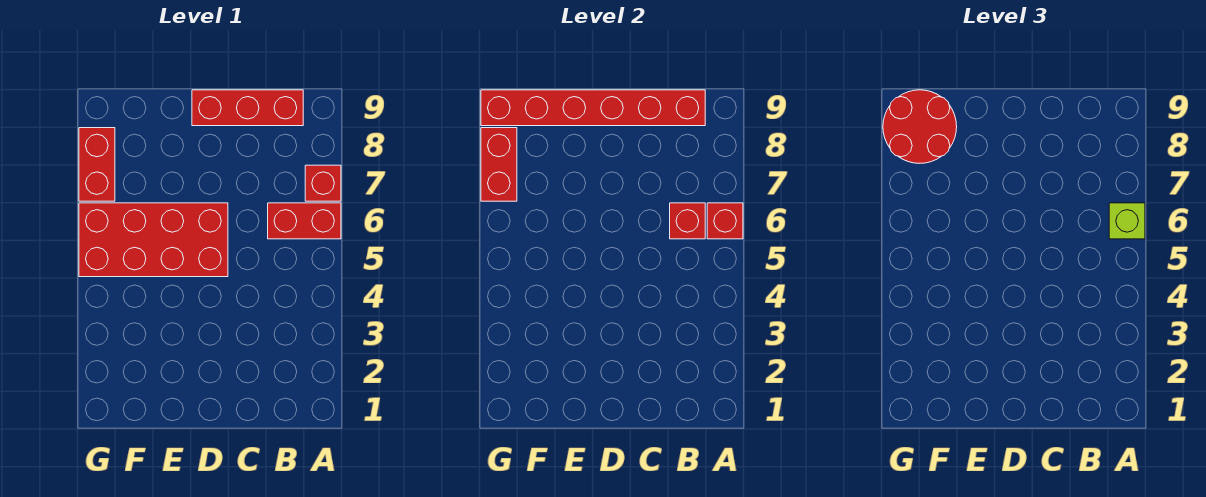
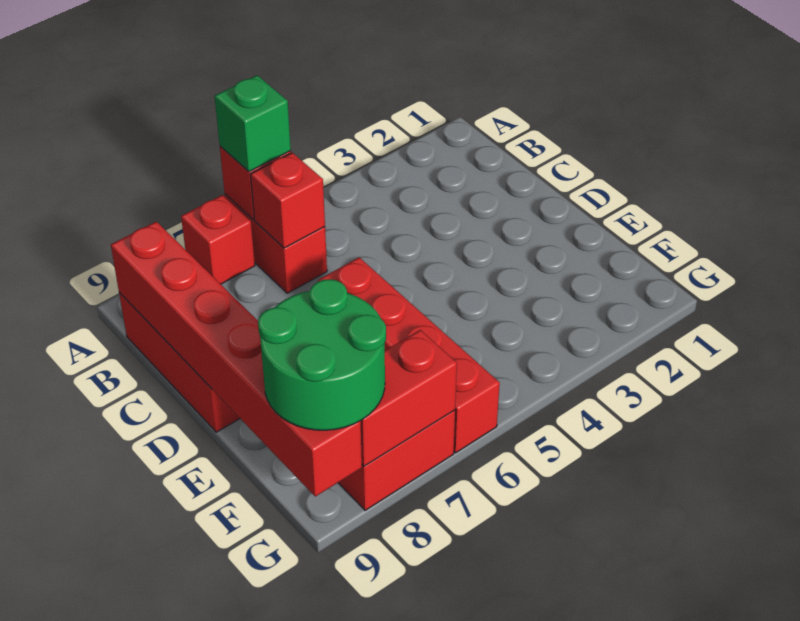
lime brick A6 level 3 -> green brick A6 level 3
red brick D5:G6 level 1 -> red brick D6:G6 level 1
red round brick F8:G9 level 3 -> green round brick F8:G9 level 3

